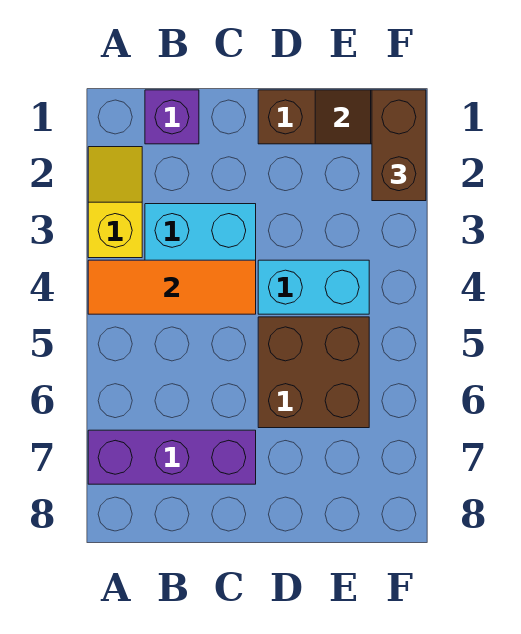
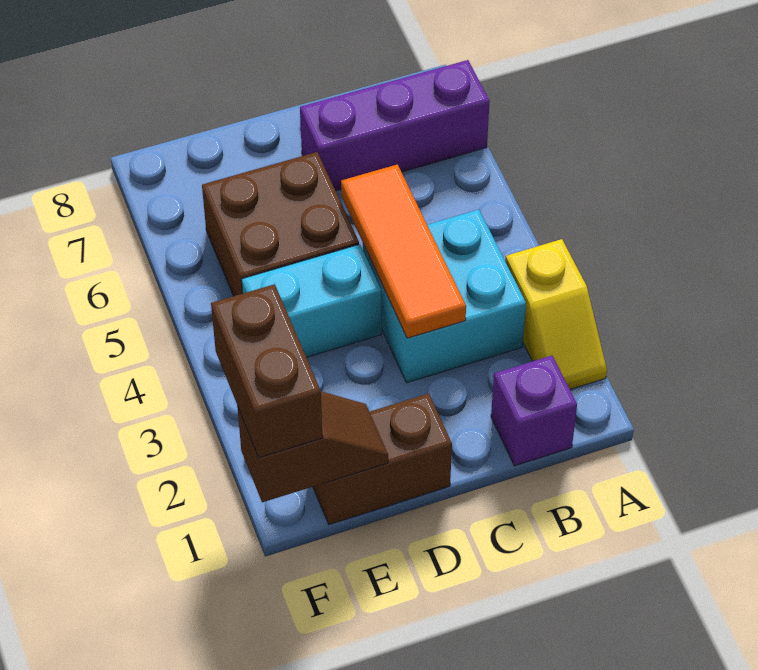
orange tile A4:C4 level 2 -> orange tile C3:C5 level 2

